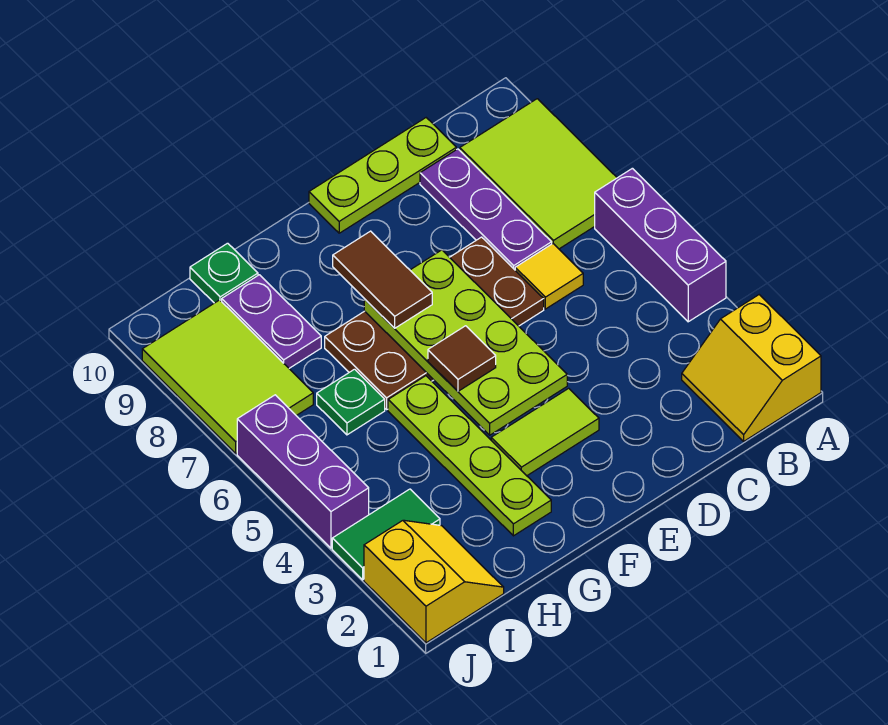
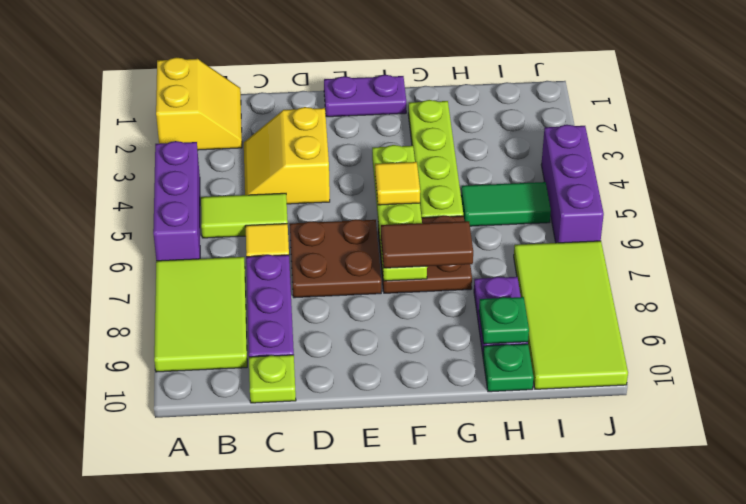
lime plate C10:E10 level 1 -> lime plate C10 level 1
none -> purple plate E1:F1 level 1
lime tile E3:F3 level 1 -> lime tile B5:C5 level 1
lime plate E4:F7 level 2 -> lime plate F4:F7 level 2
brown tile F5 level 3 -> yellow tile F5 level 3
brown tile F7:F8 level 3 -> brown tile F7:G7 level 3
green plate H6 level 1 -> green plate H9 level 2
yellow slope I1:J2 level 1 top J -> yellow slope C3:D4 level 1 top D
green tile I3:J3 level 1 -> green tile H5:I5 level 1
lime tile I7:J9 level 1 -> lime tile I7:J10 level 1

